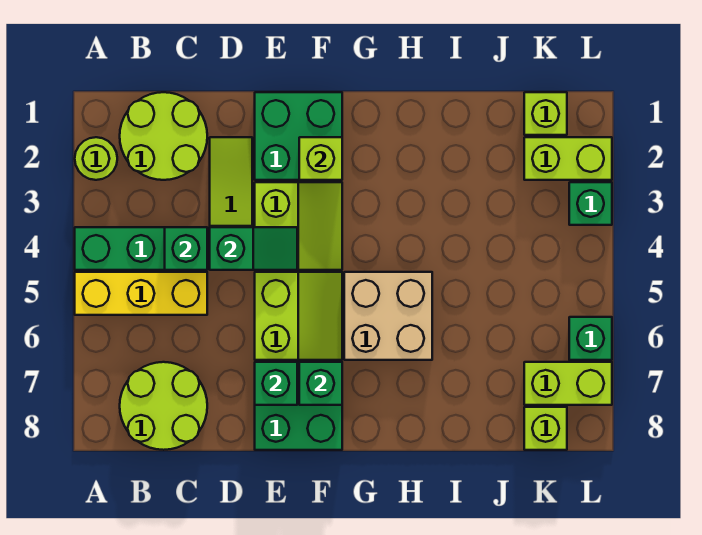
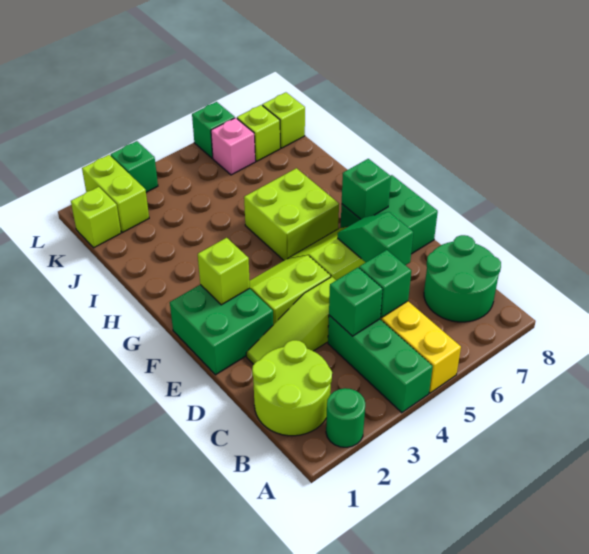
lime round brick A2 level 1 -> green round brick A2 level 1
lime round brick B7:C8 level 1 -> green round brick B7:C8 level 1
green slope D4:E4 level 2 top D -> green slope D6:E6 level 2 top D
green brick E7 level 2 -> green brick C5 level 2
tan brick G5:H6 level 1 -> lime brick G5:H6 level 1
none -> pink brick K6 level 1
lime brick K7:L7 level 1 -> lime brick K7 level 1

